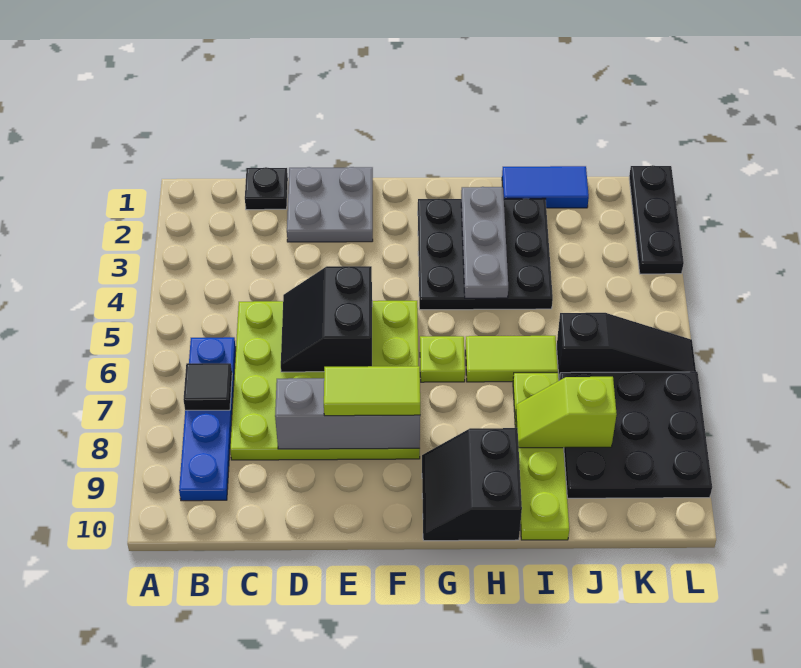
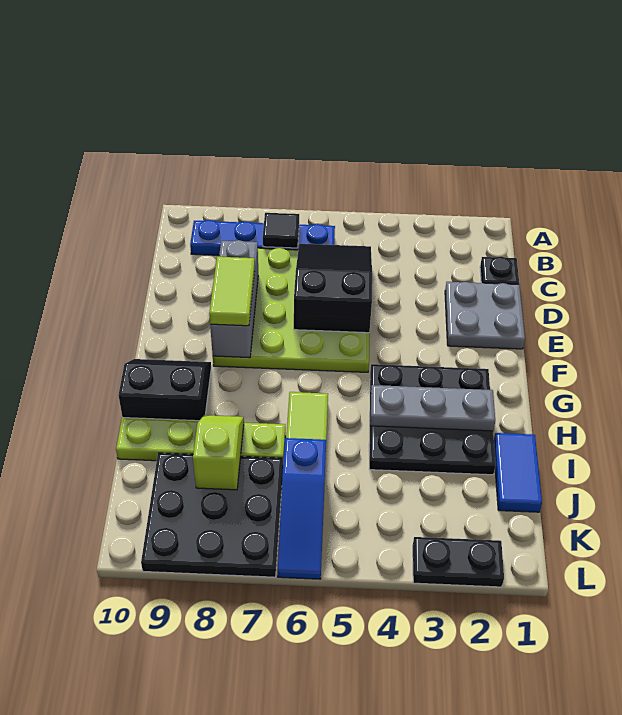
black slope D5:E6 level 2 top E -> black slope C5:E6 level 2 top E
lime plate G6 level 1 -> none
black slope J6:L6 level 1 top J -> blue slope J6:L6 level 1 top J
black plate L1:L3 level 1 -> black plate L2:L3 level 1

